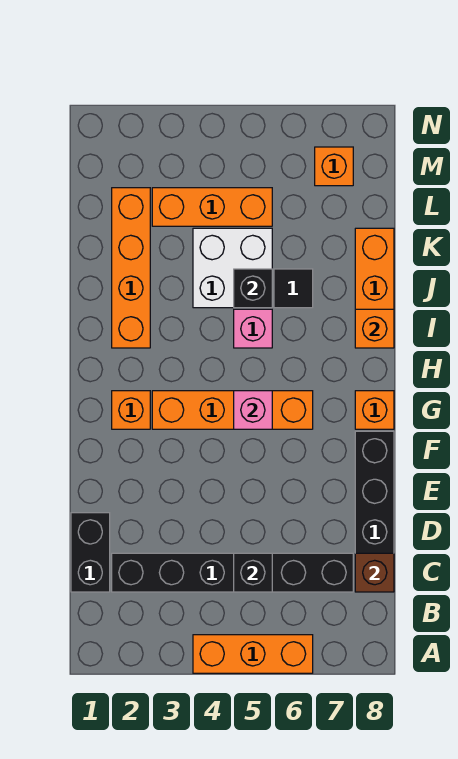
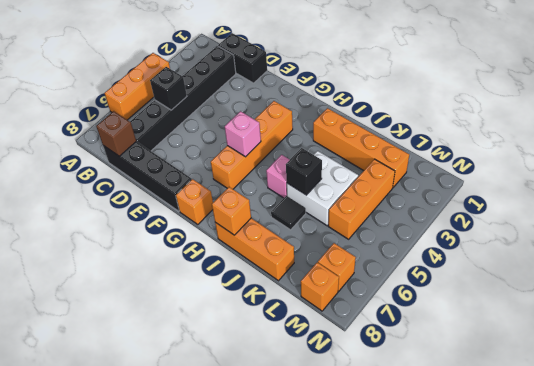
orange brick G2 level 1 -> orange brick M8 level 1

